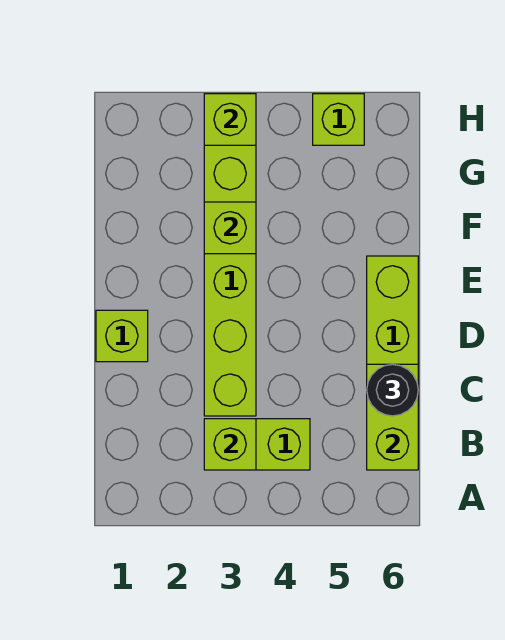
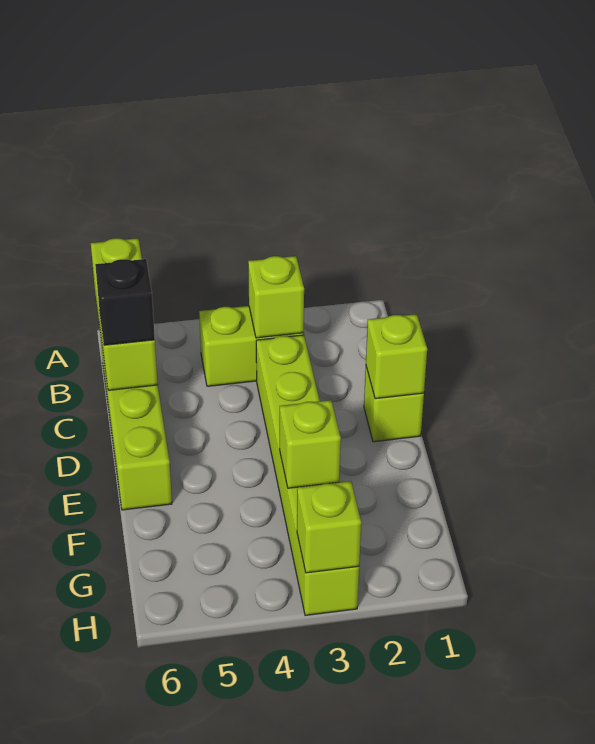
lime brick B6:C6 level 2 -> lime brick A6:C6 level 2
black round brick C6 level 3 -> black brick C6 level 3
lime brick H5 level 1 -> lime brick D1 level 2

